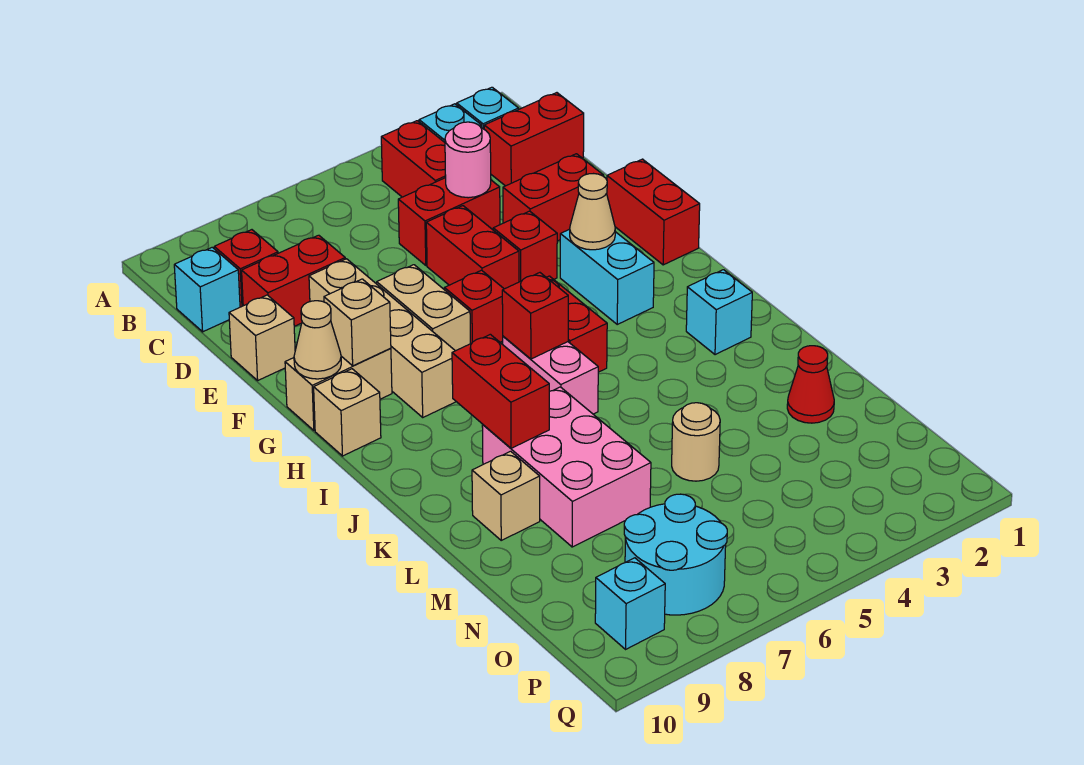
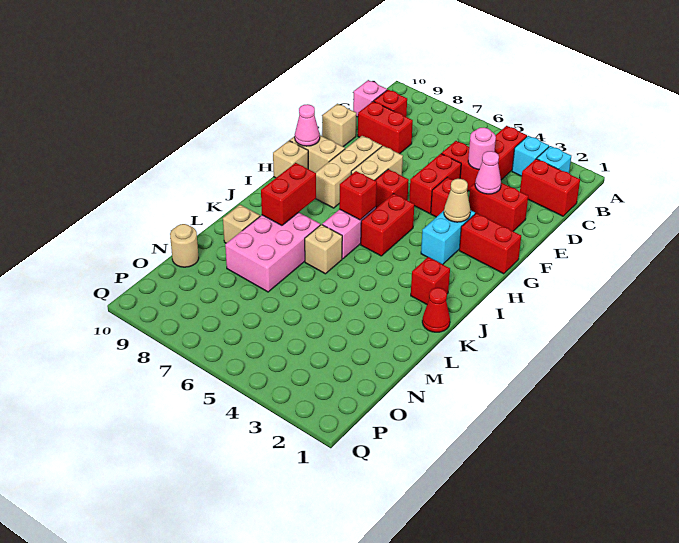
cyan brick C10 level 1 -> pink brick C10 level 1
none -> pink cone E3 level 2
tan brick E8:H8 level 1 -> tan brick F8:H8 level 1
red brick F1:G1 level 1 -> red brick G1:G2 level 1
tan brick G9 level 2 -> tan brick K6 level 1
tan cone G10 level 2 -> pink cone G10 level 2
cyan brick J2 level 1 -> red brick J2 level 1
red cone M2 level 1 -> red cone K1 level 1
tan round brick M5 level 1 -> tan round brick N10 level 1
cyan round brick O7:P8 level 1 -> none
cyan brick P9 level 1 -> none

